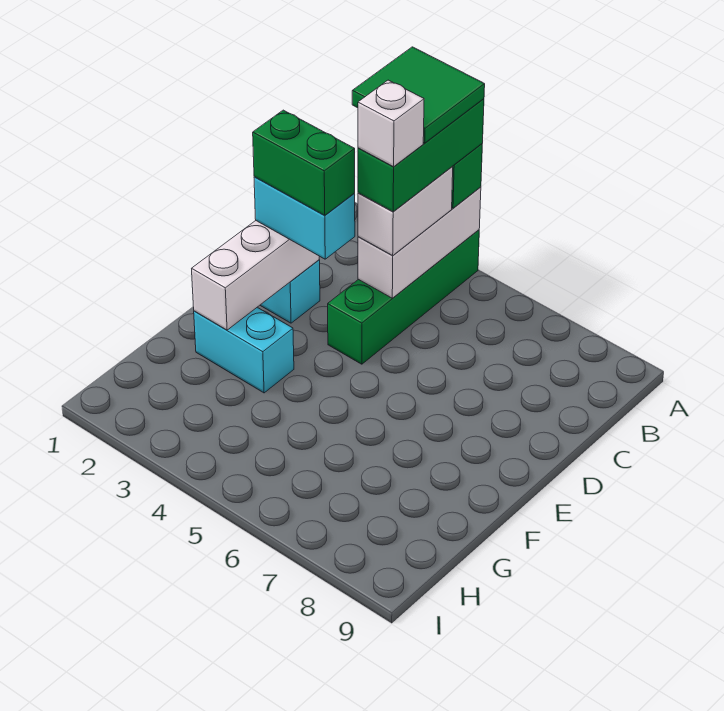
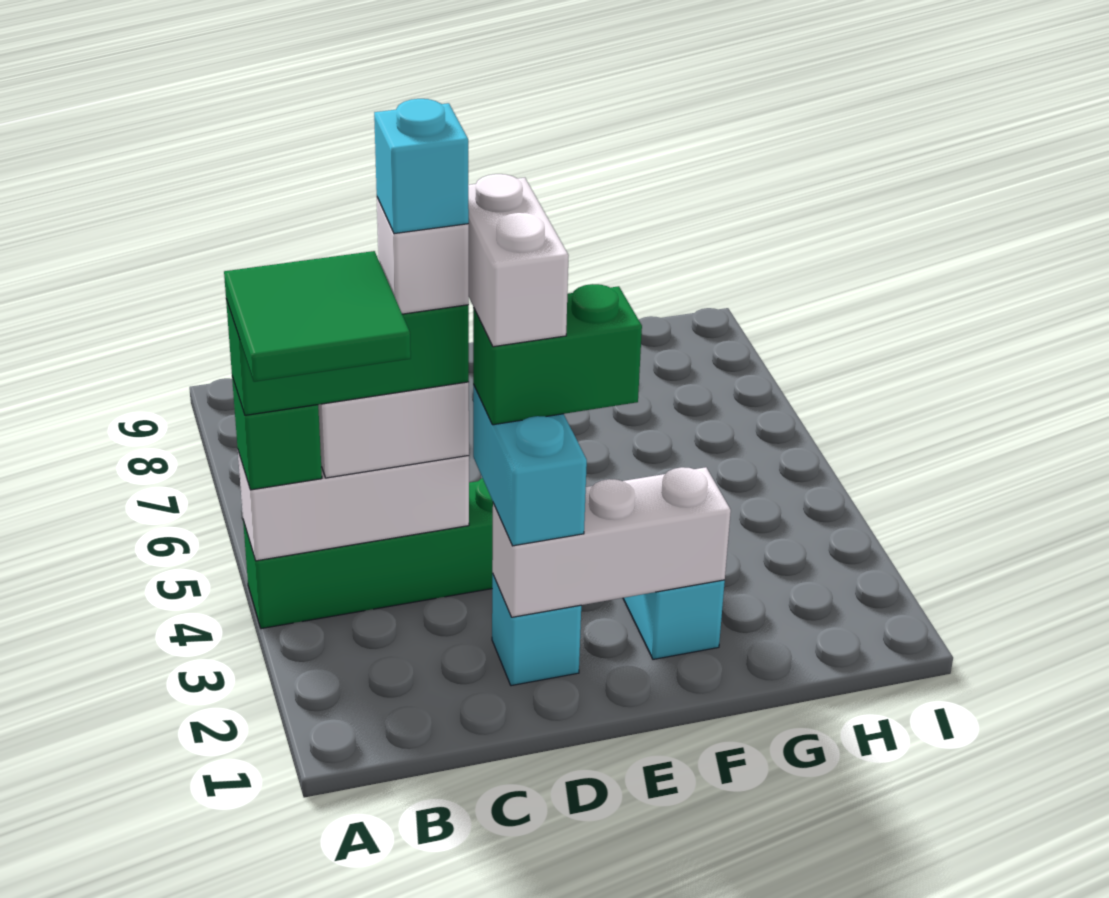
none -> cyan brick C4 level 6
green brick D2:D3 level 4 -> green brick D3:E3 level 4
none -> white brick D3:D4 level 5

